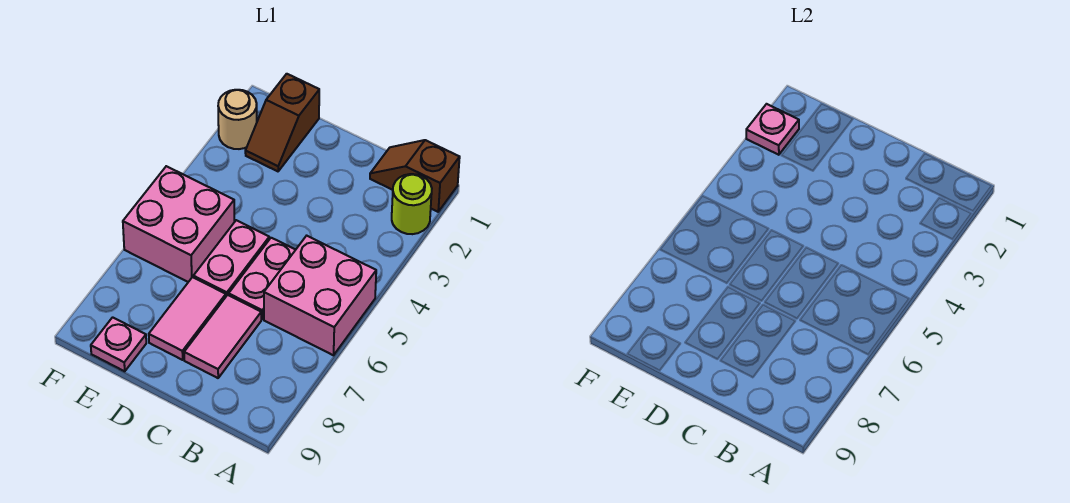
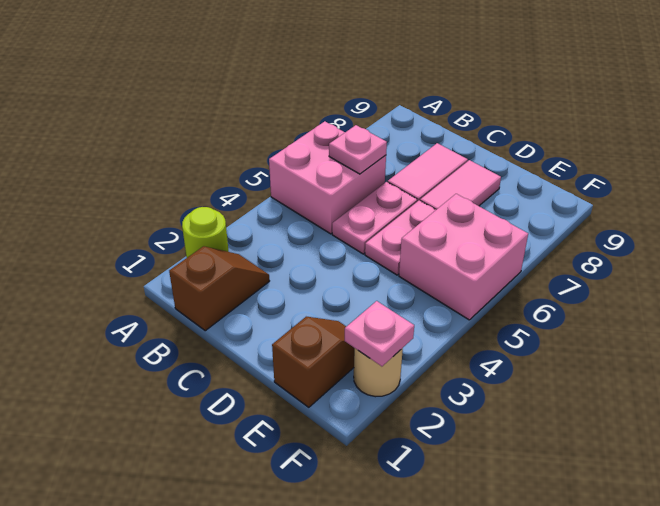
brown slope A1:B1 level 1 top A -> brown slope B1:B2 level 1 top 1
pink plate E9 level 1 -> pink plate B6 level 2

